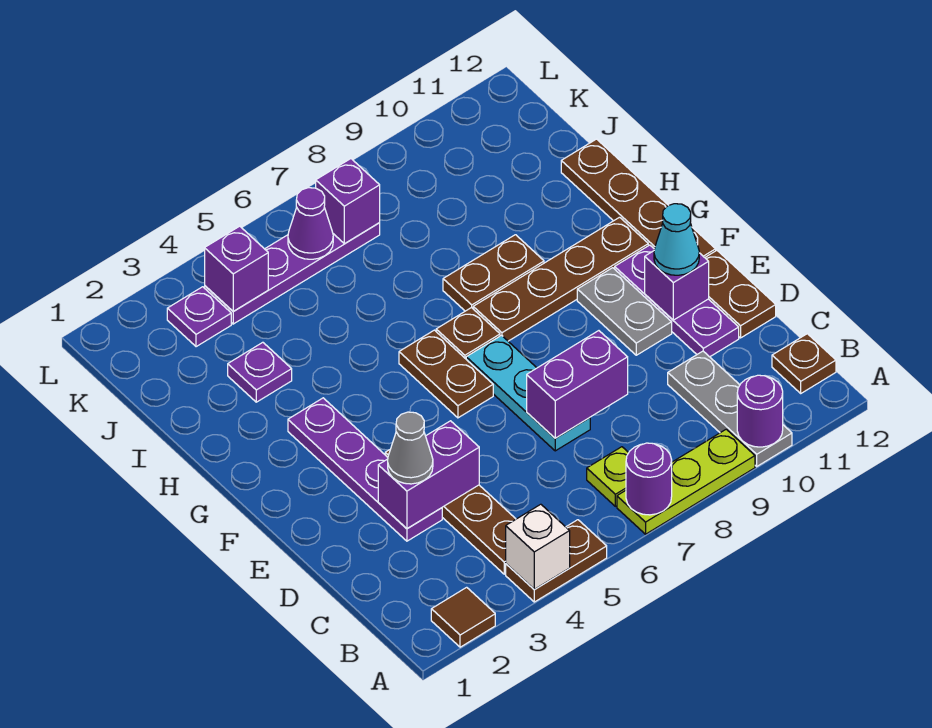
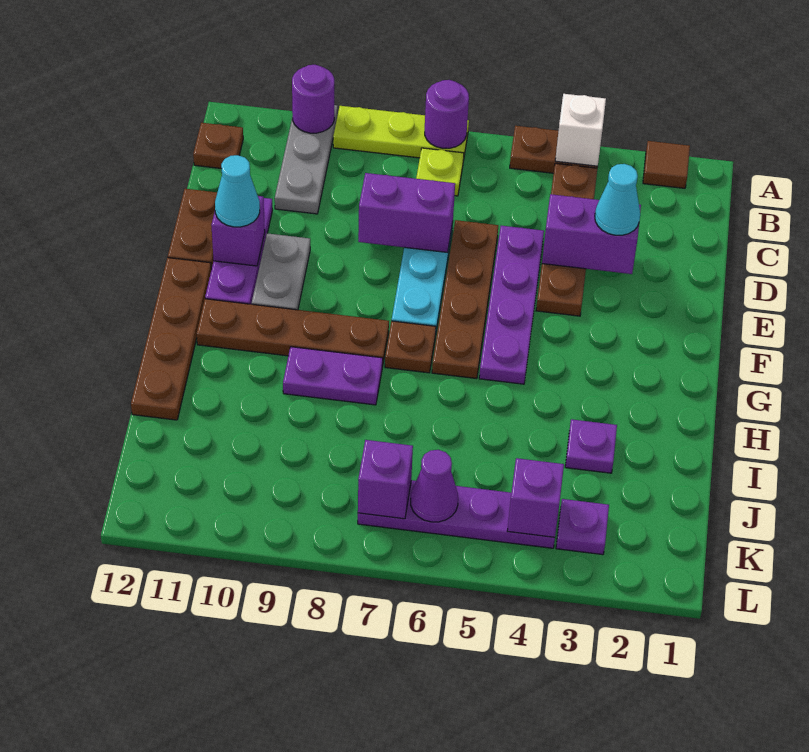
purple plate D3:G3 level 1 -> purple plate D5:G5 level 1
grey cone D3 level 3 -> cyan cone D3 level 3
brown plate F6:G6 level 1 -> brown plate D6:G6 level 1
brown plate H8:H9 level 1 -> purple plate H8:H9 level 1

